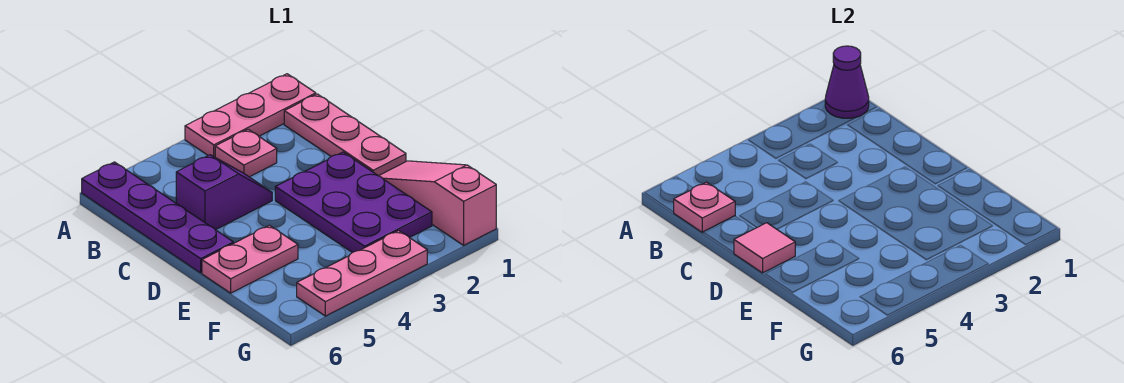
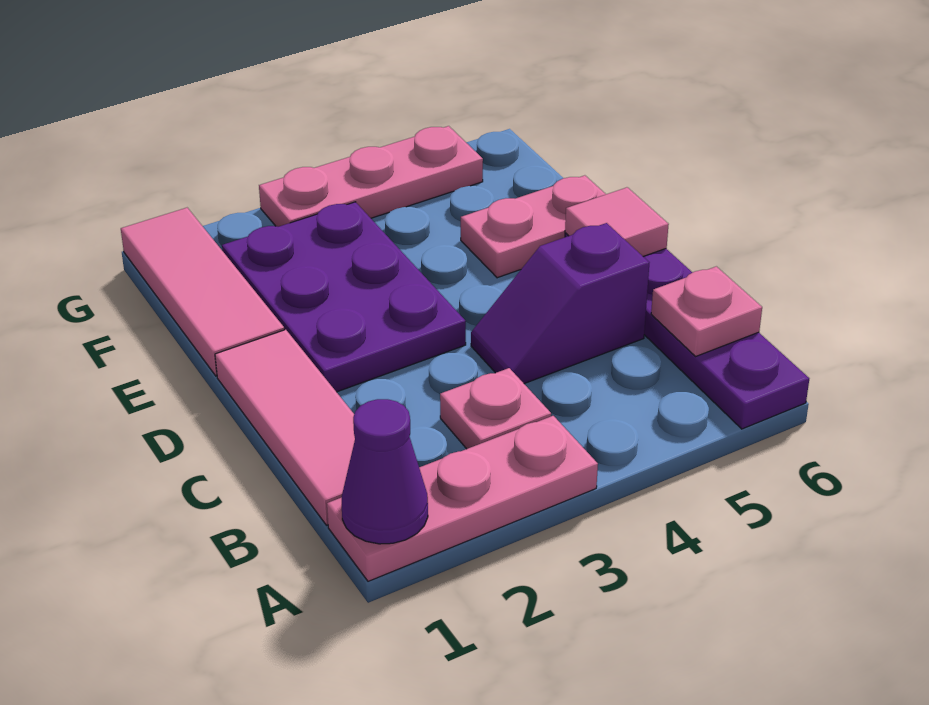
pink plate B1:D1 level 1 -> pink tile B1:D1 level 1
pink slope E1:G1 level 1 top G -> pink tile E1:G1 level 1

